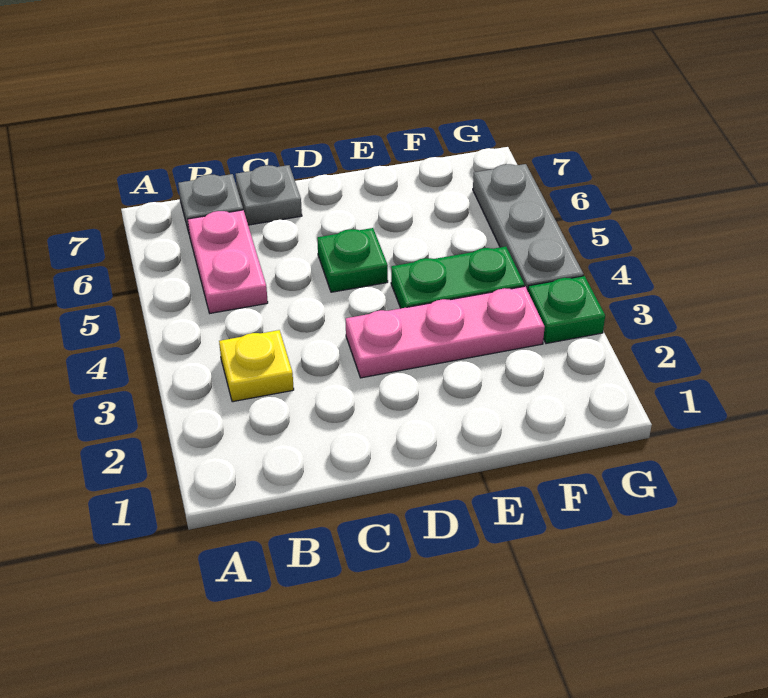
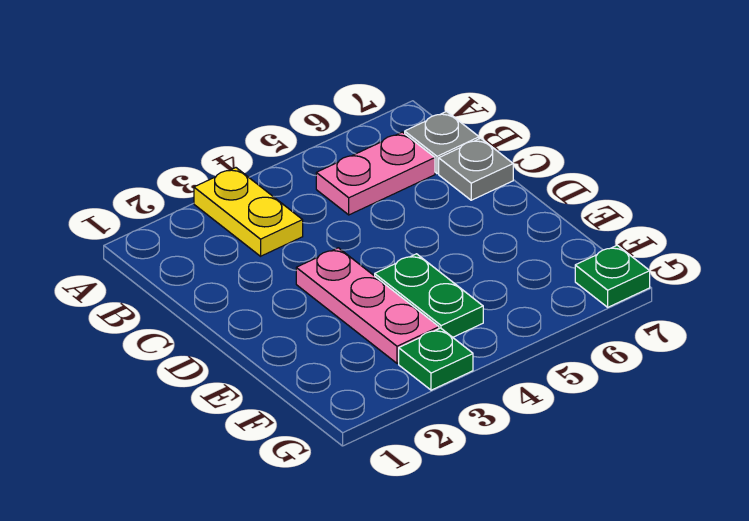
yellow plate B3 level 1 -> yellow plate A3:B3 level 1
green plate D5 level 1 -> green plate G7 level 1
grey plate G4:G6 level 1 -> none

